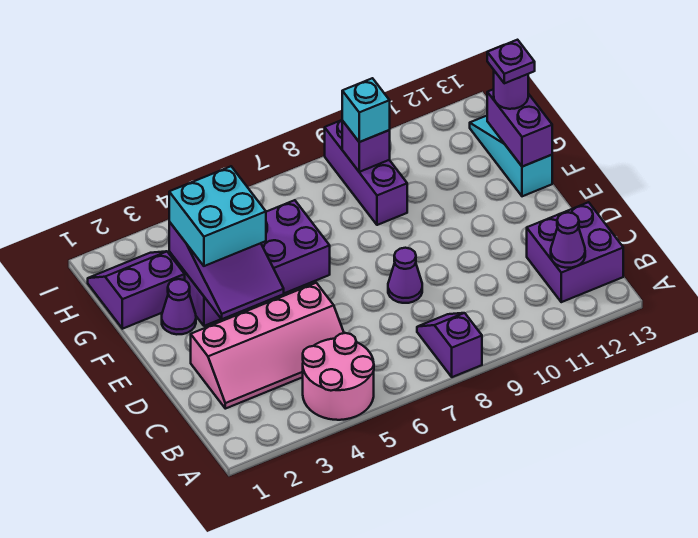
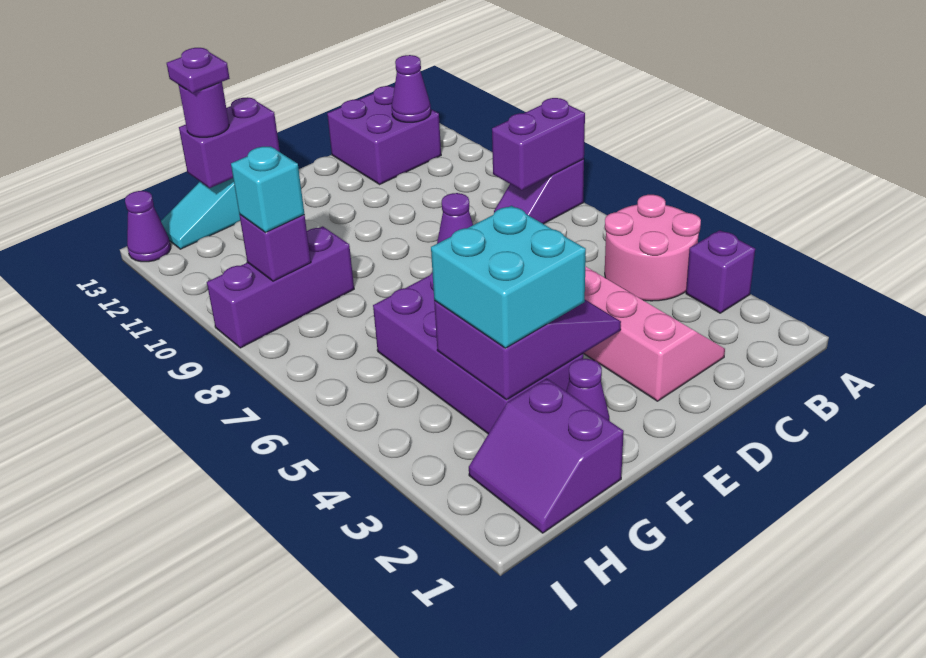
none -> purple brick A3 level 1
none -> purple brick A8:B8 level 2
none -> purple cone I13 level 1

